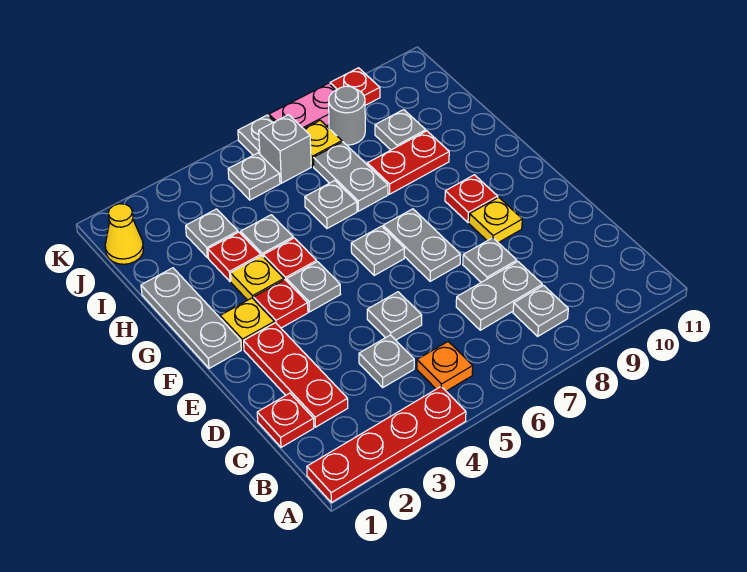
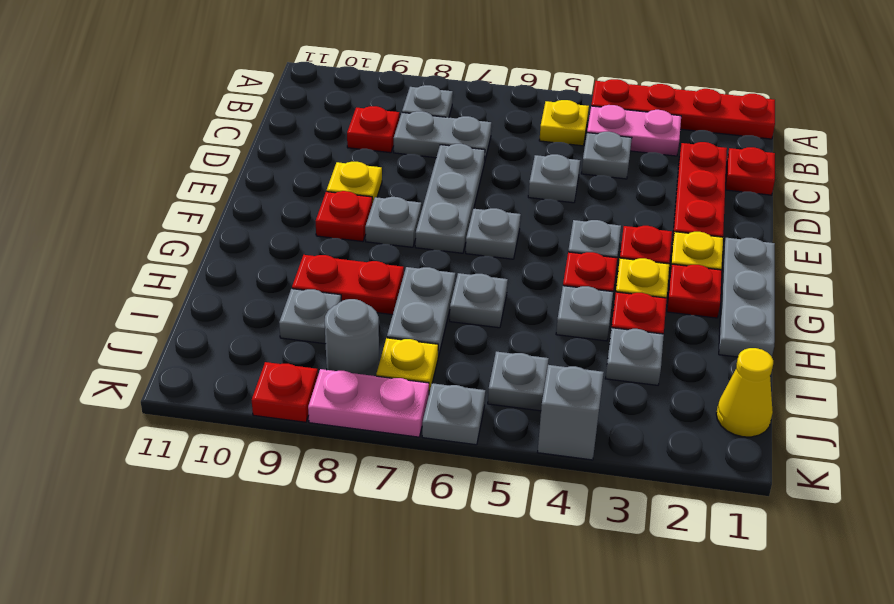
none -> pink plate B3:B4 level 1
orange plate B5 level 1 -> yellow plate B5 level 1
none -> red plate C9 level 1
grey plate D8 level 1 -> grey plate F8 level 1
grey plate E7:F7 level 1 -> grey plate D7:F7 level 1
none -> red plate G2 level 1
grey brick J6 level 1 -> grey brick K4 level 1

